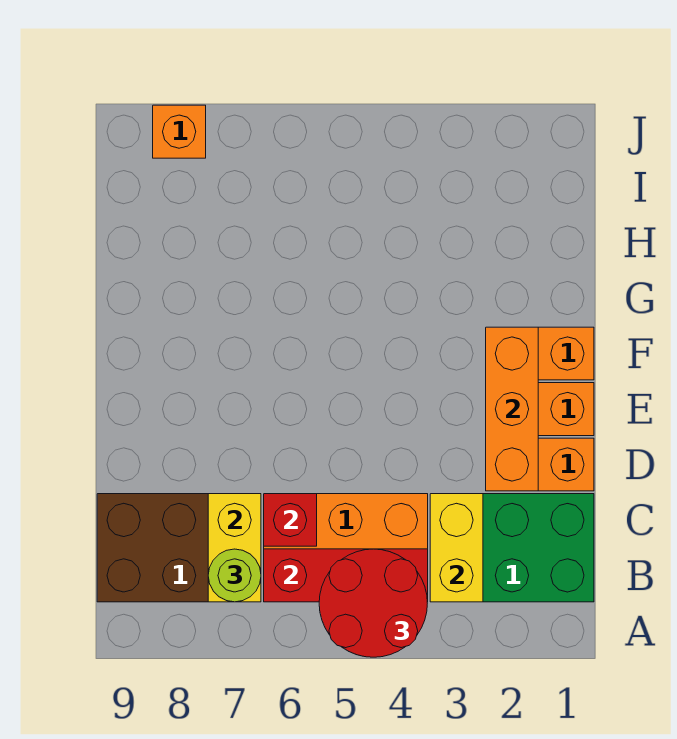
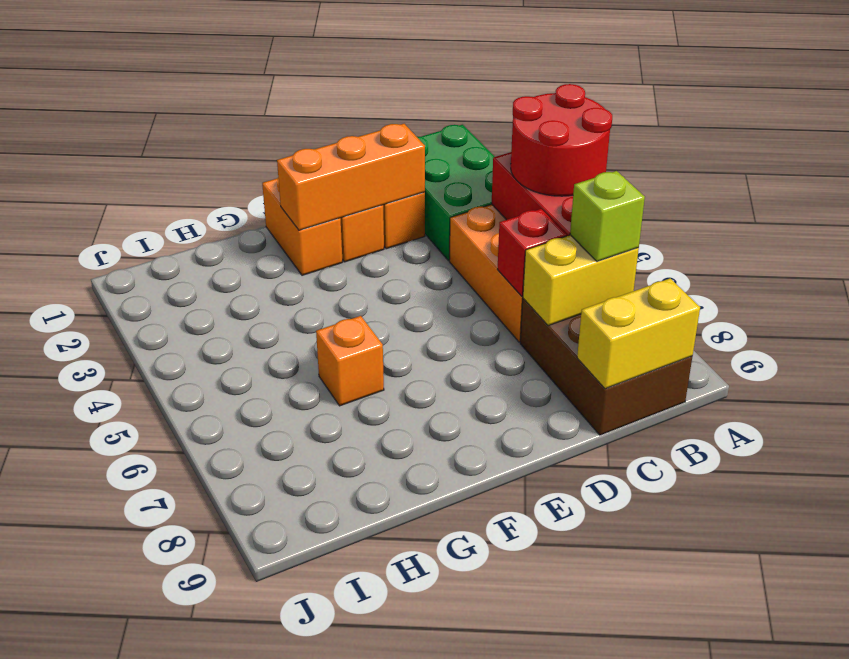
yellow brick B3:C3 level 2 -> yellow brick B9:C9 level 2
lime round brick B7 level 3 -> lime brick B7 level 3
orange brick J8 level 1 -> orange brick G6 level 1

